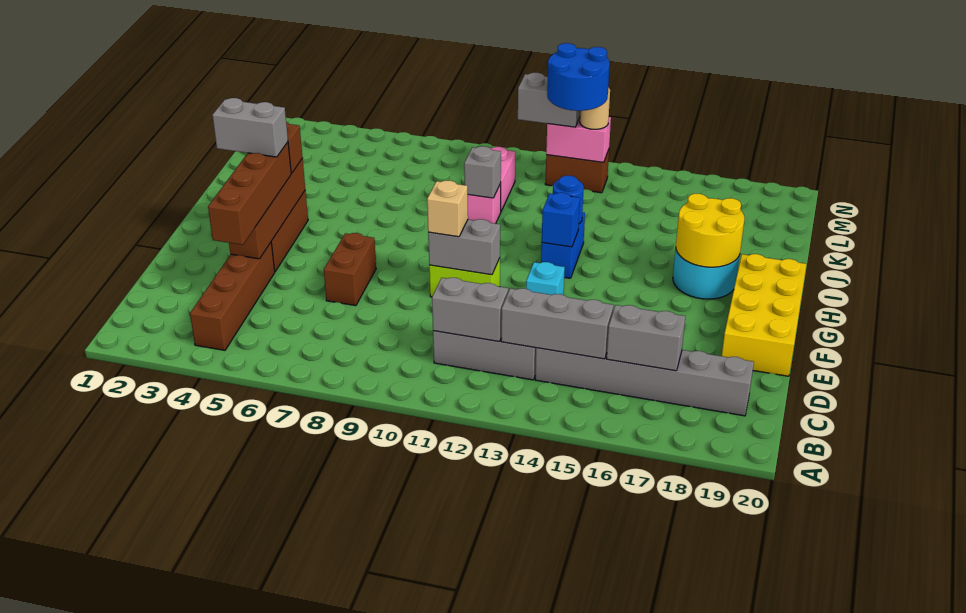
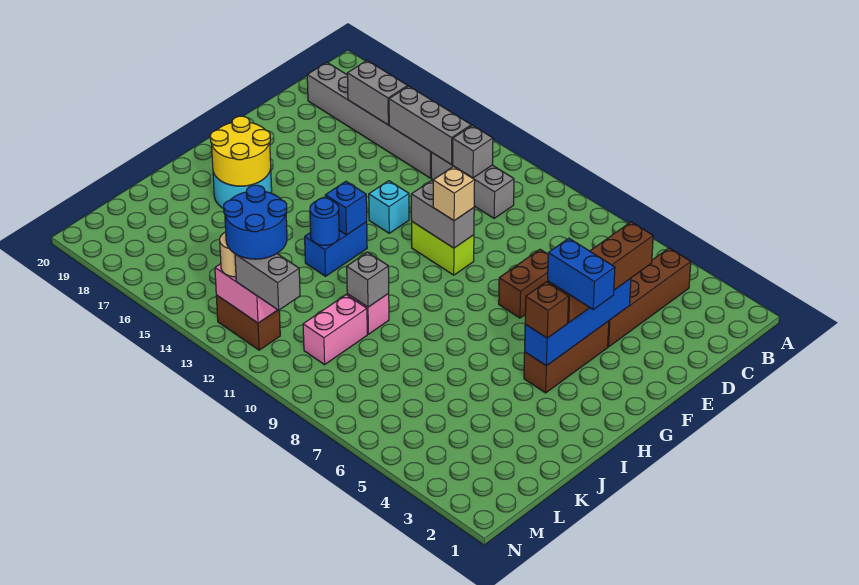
grey brick C11:C12 level 2 -> grey brick C12 level 2
brown brick E4:H4 level 2 -> blue brick E4:H4 level 2
yellow brick E19:H20 level 1 -> none
grey brick G3:G4 level 4 -> blue brick G3:G4 level 4

